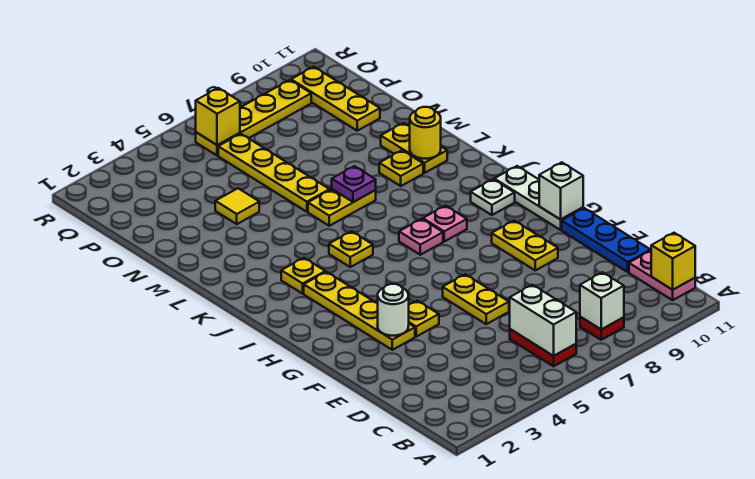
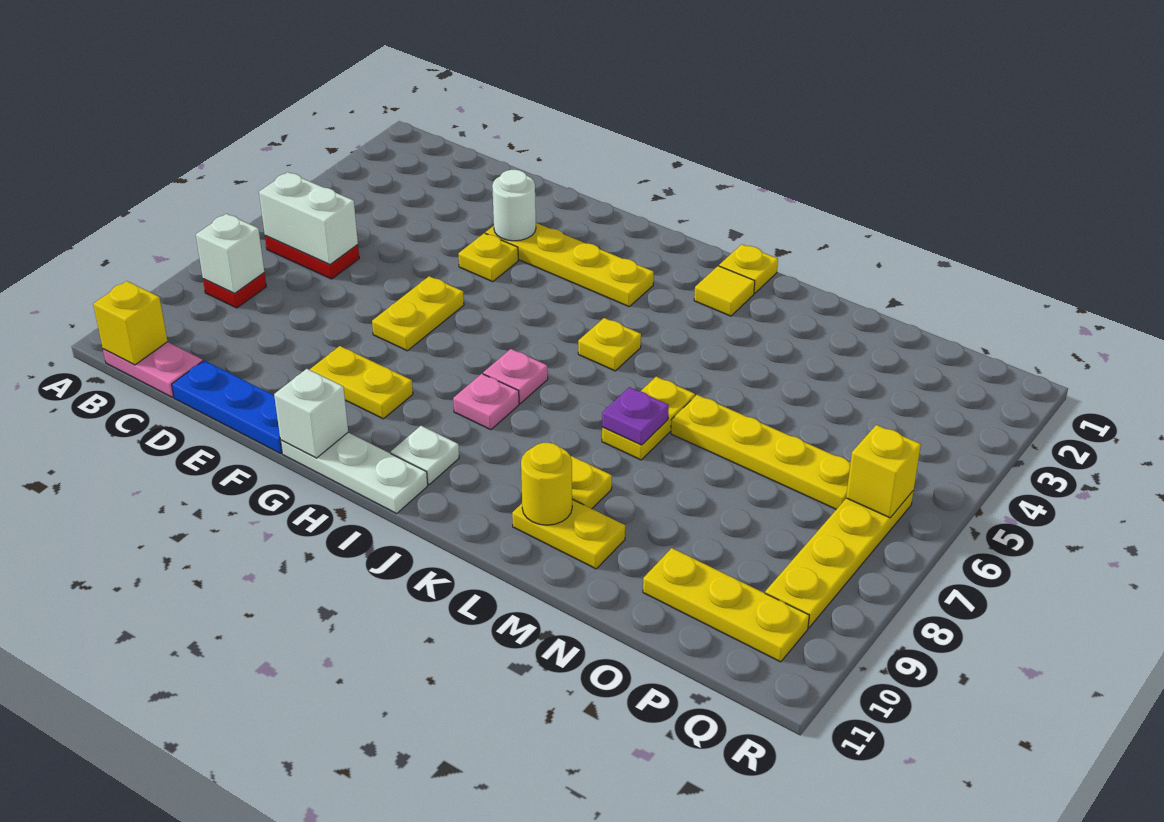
yellow plate E6:F6 level 1 -> yellow plate F6:F7 level 1
yellow plate J3 level 1 -> yellow plate K1 level 1
yellow tile N4 level 1 -> yellow tile K2 level 1

